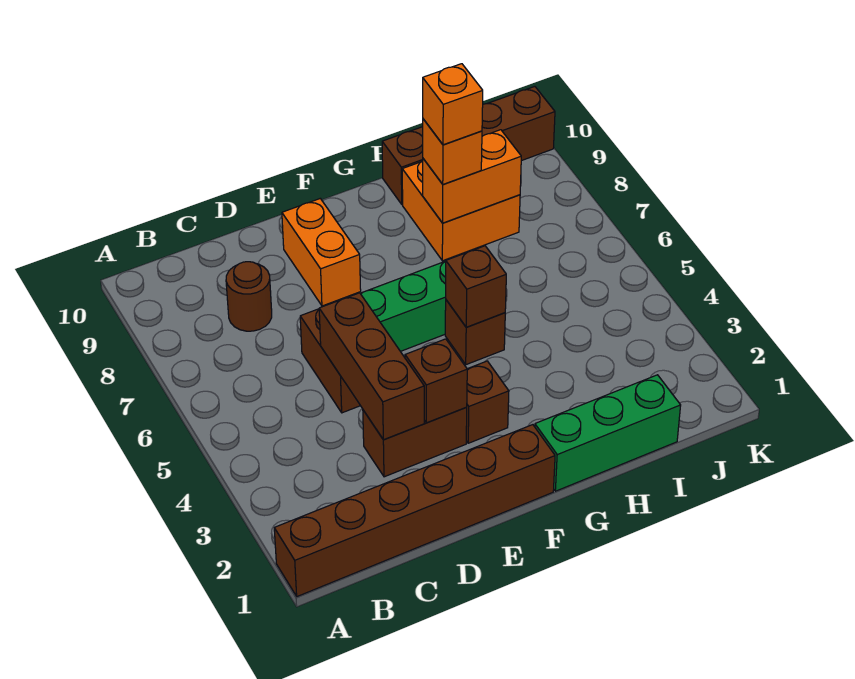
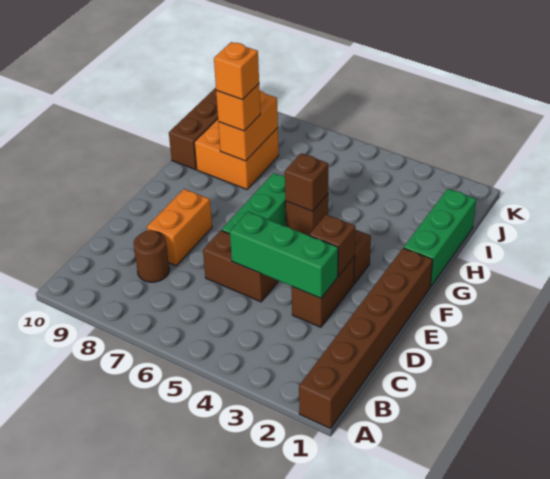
brown brick D3:D5 level 2 -> green brick D3:D5 level 2
orange brick E8:E9 level 1 -> orange brick D8:E8 level 1

